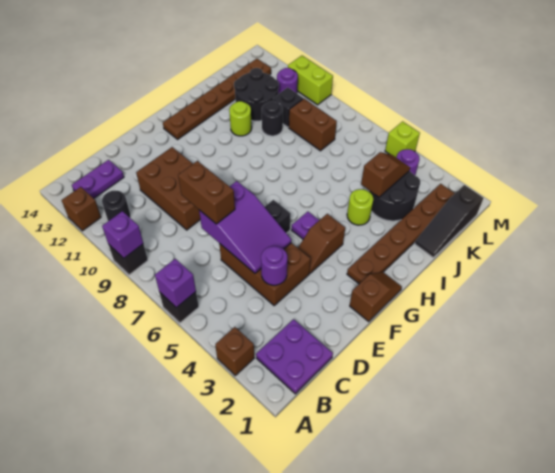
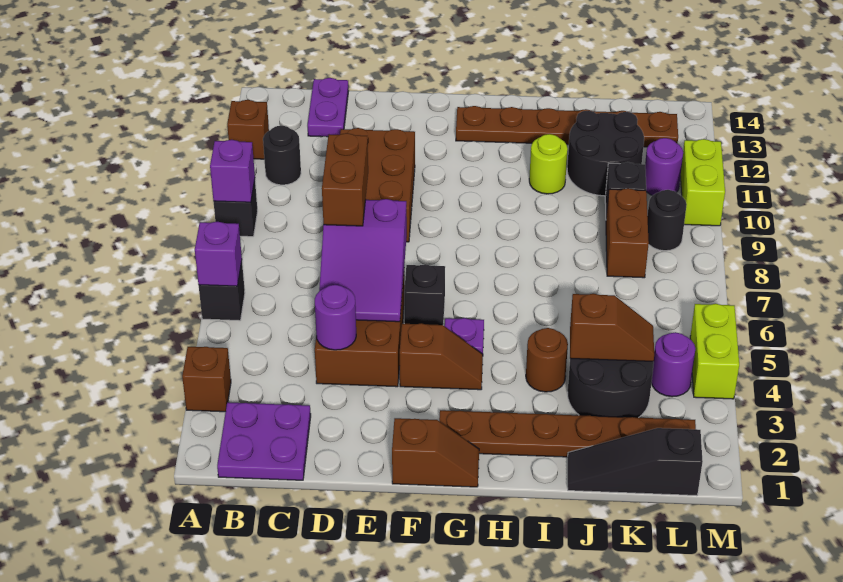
purple plate B13:C13 level 1 -> purple plate C13:C14 level 1
brown slope F4:G4 level 1 top G -> brown slope F4:G4 level 1 top F
lime round brick I4 level 1 -> brown round brick I4 level 1
black round brick J10 level 1 -> black round brick L9 level 1
lime brick M5 level 1 -> lime brick M4:M5 level 1

